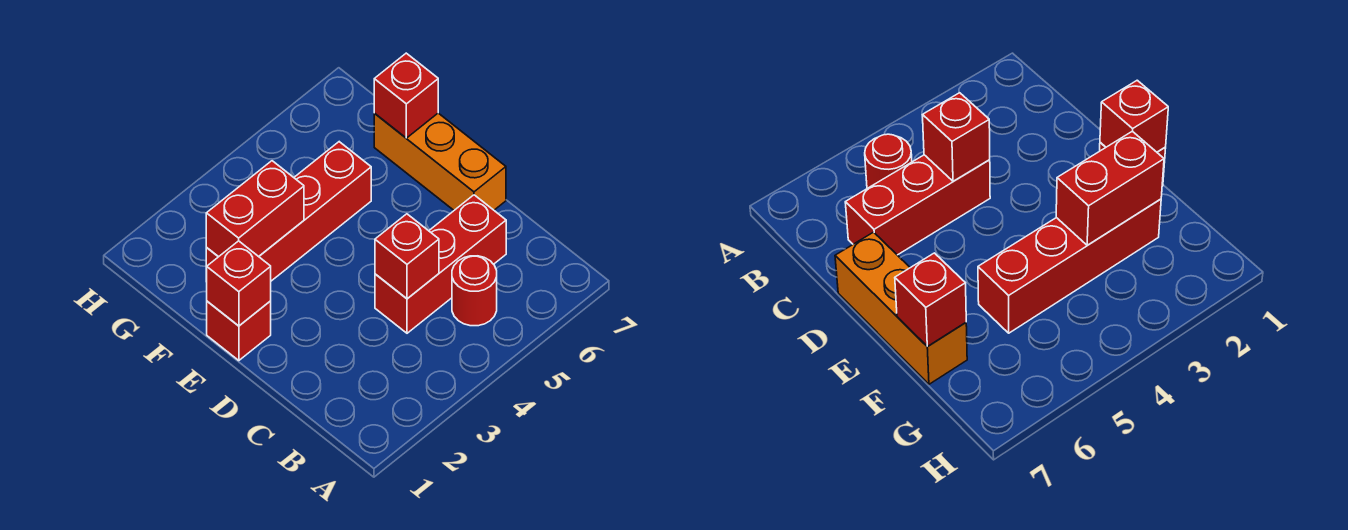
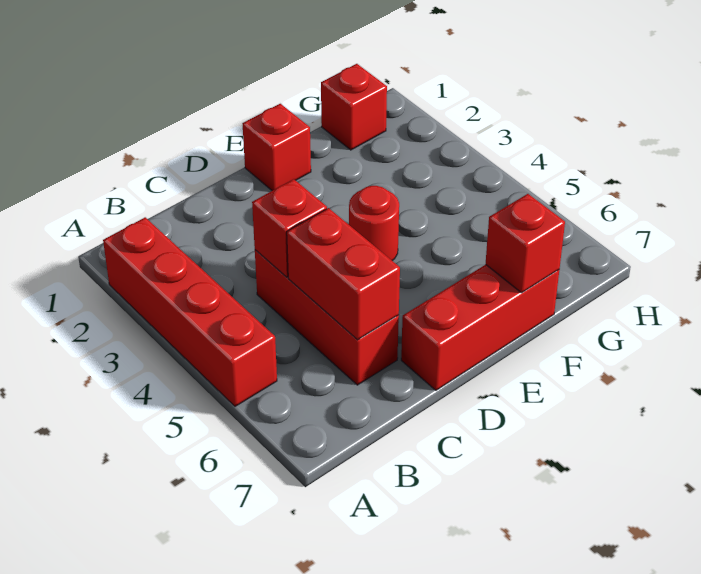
red round brick B5 level 1 -> red round brick E4 level 1
orange brick D7:F7 level 1 -> red brick D7:F7 level 1
red brick E1 level 2 -> red brick G1 level 1
red brick F2:F5 level 1 -> red brick A2:A5 level 1
red brick F2:F3 level 2 -> red brick C5:C6 level 2

